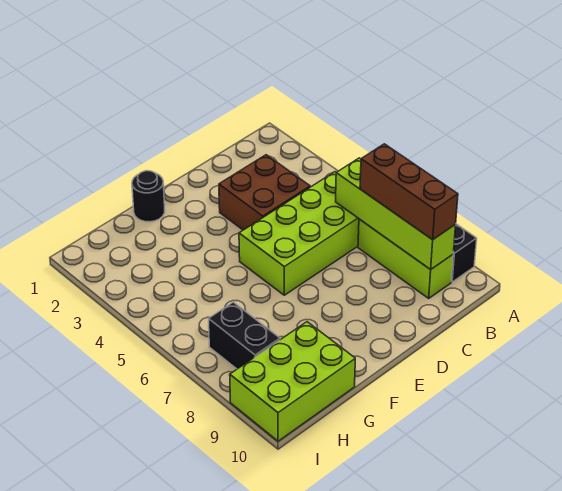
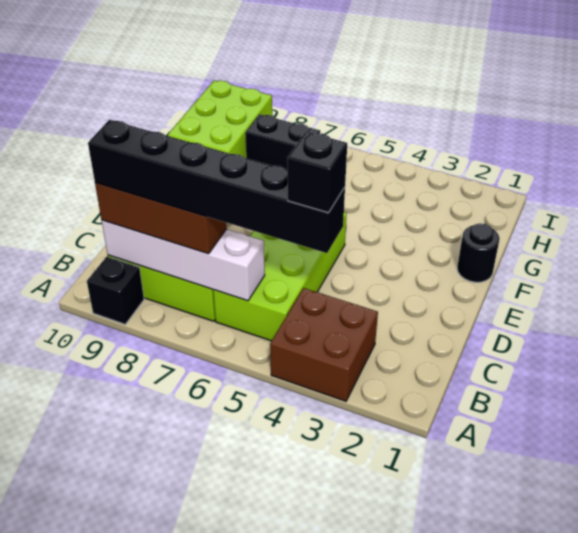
none -> black brick B4:B9 level 4
none -> black brick B4 level 5
lime brick B6:B9 level 2 -> white brick B6:B9 level 2
brown brick C3:D4 level 1 -> brown brick A3:B4 level 1

